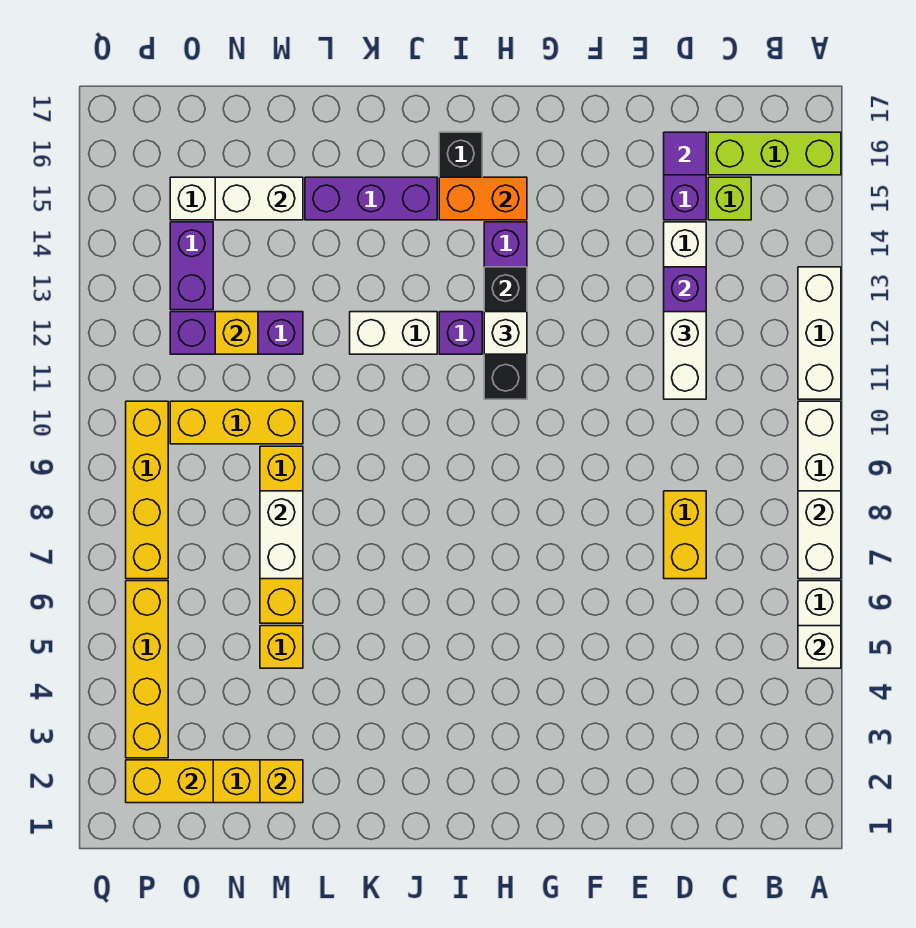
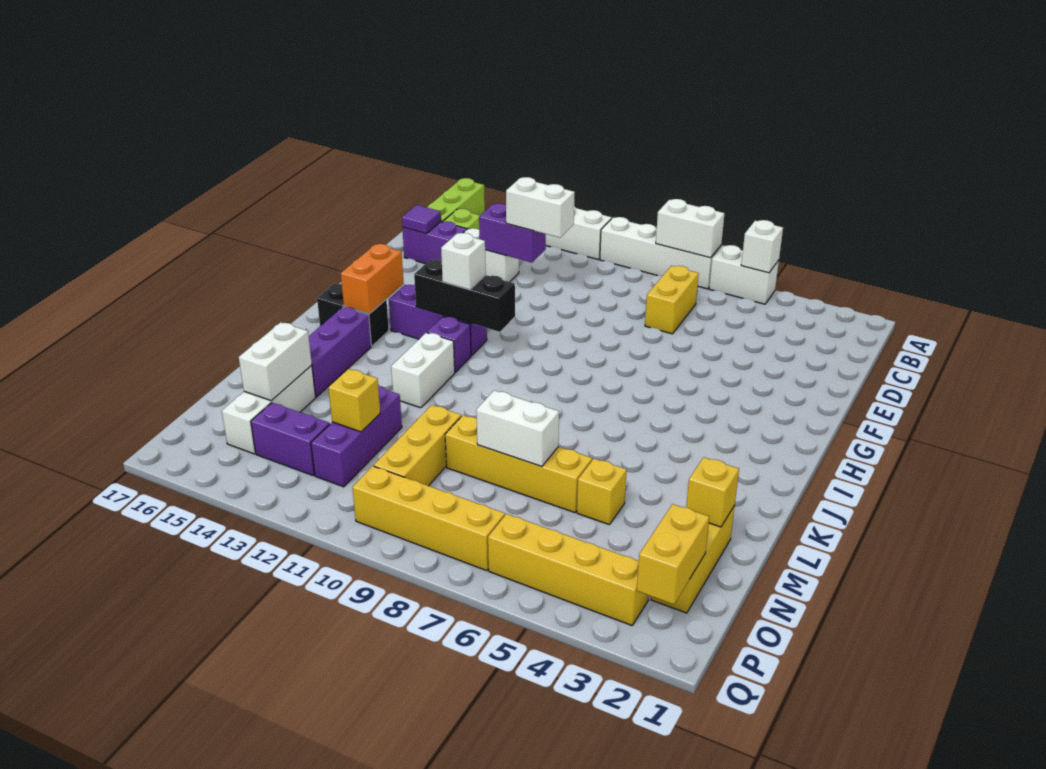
yellow brick D7:D8 level 1 -> yellow brick C7:D7 level 1

